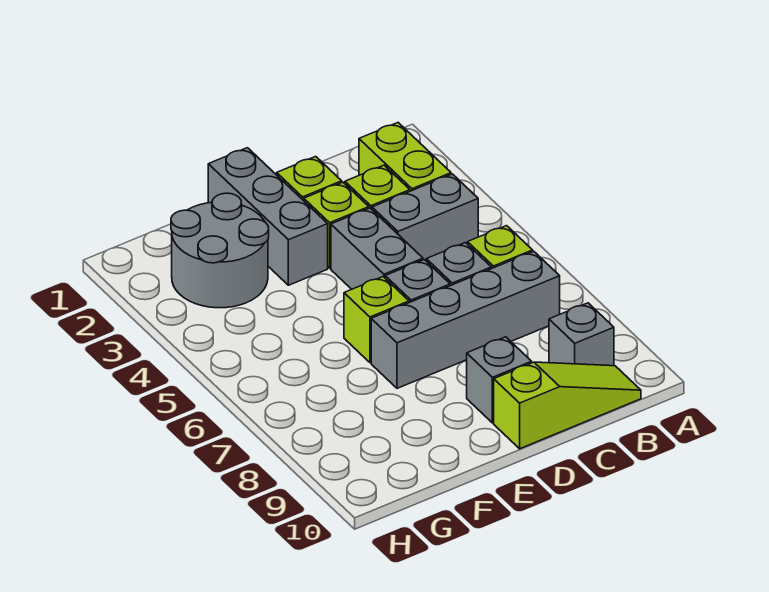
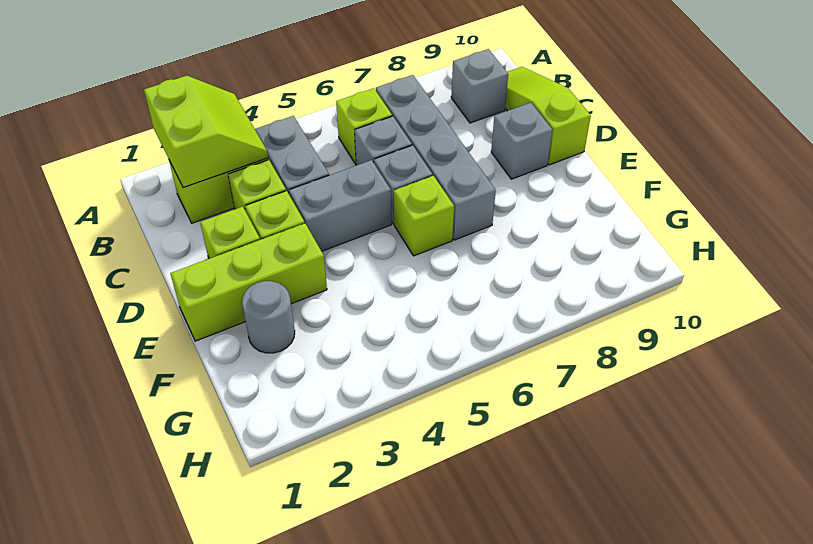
none -> lime slope A2:B3 level 2 top 2
grey brick E1:E3 level 1 -> lime brick E1:E3 level 1
grey round brick F2:G3 level 1 -> grey round brick F2 level 1

